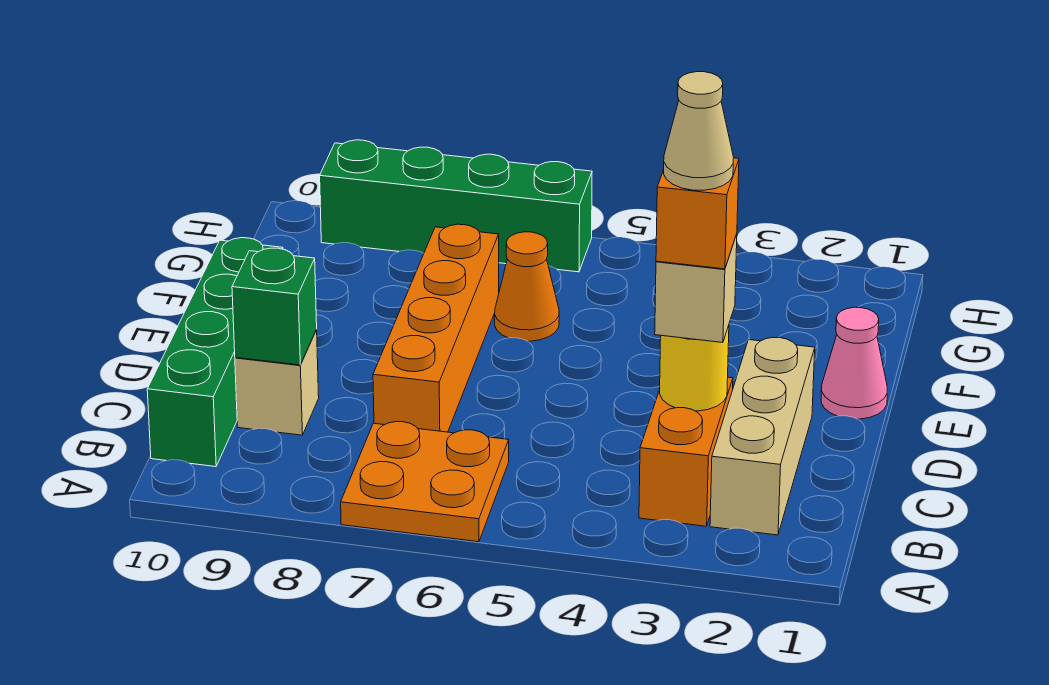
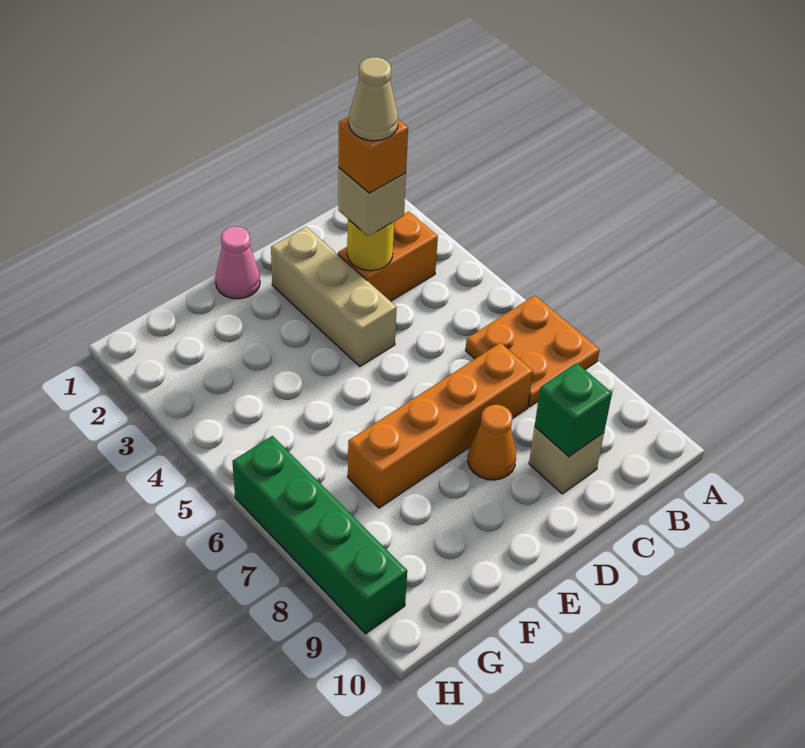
tan brick B2:D2 level 1 -> tan brick D2:D4 level 1
green brick B10:E10 level 1 -> none
orange cone F6 level 1 -> orange cone D8 level 1

